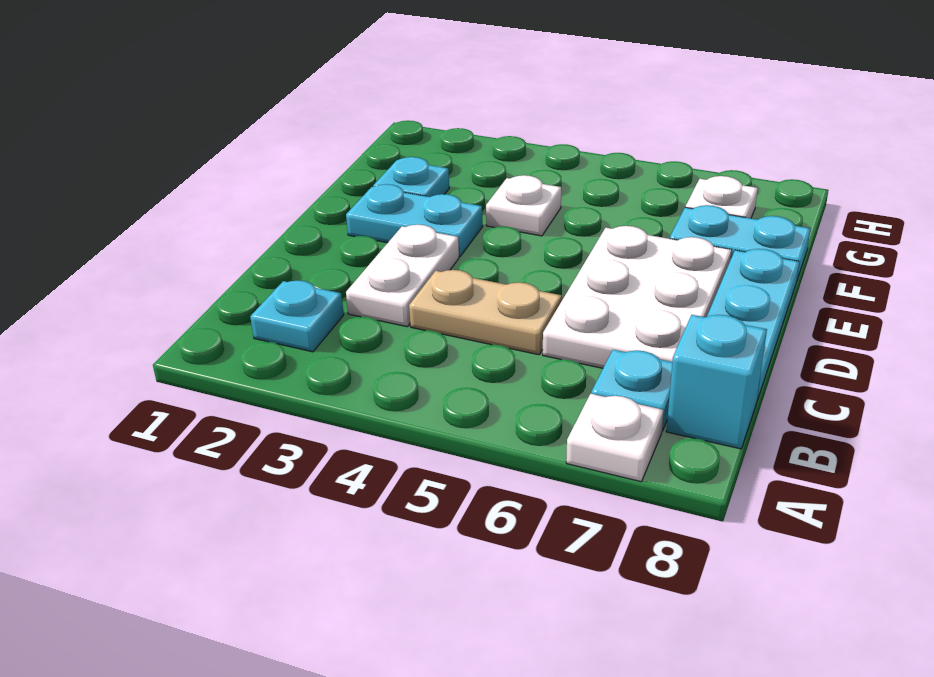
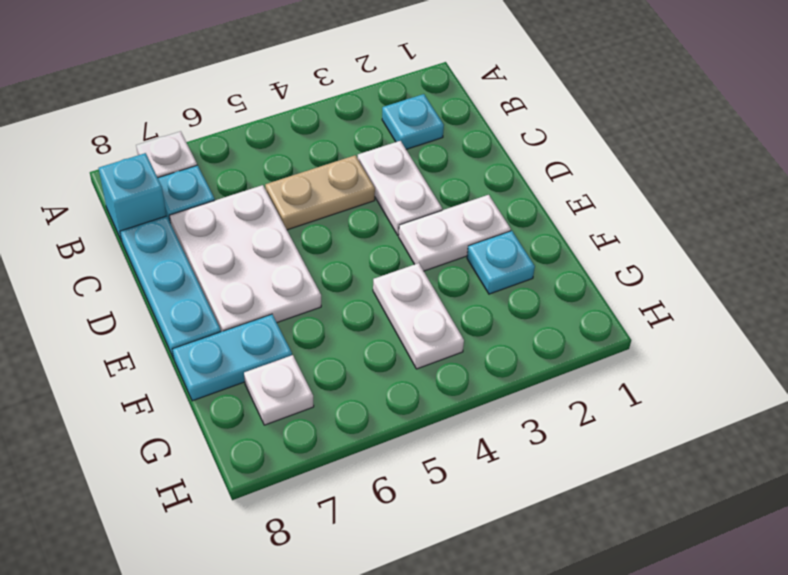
cyan plate E2:E3 level 1 -> white plate E2:E3 level 1
white plate F4 level 1 -> white plate F4:G4 level 1

